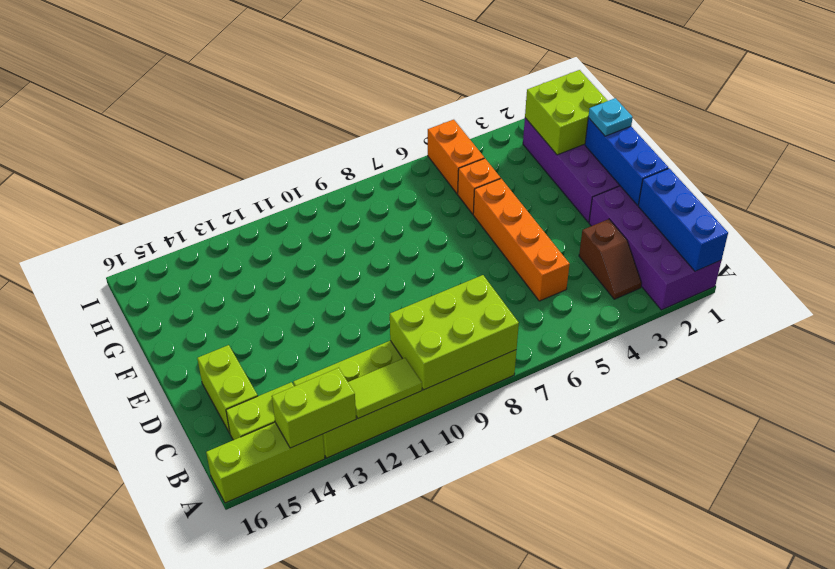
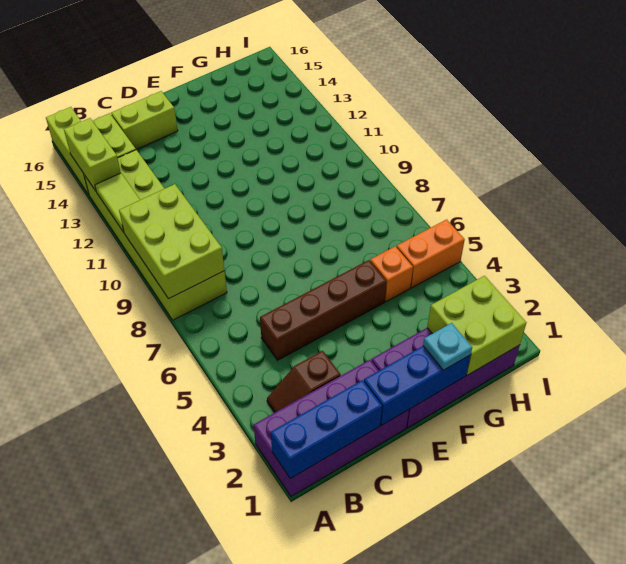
orange brick C5:F5 level 1 -> brown brick C5:F5 level 1

